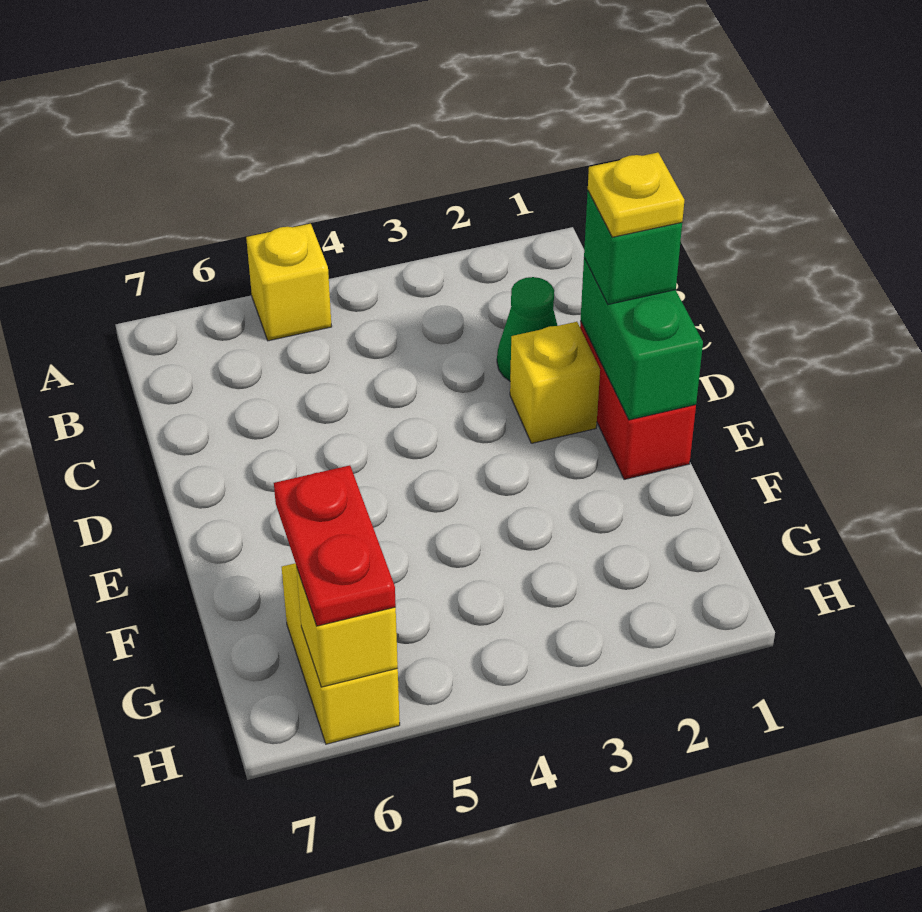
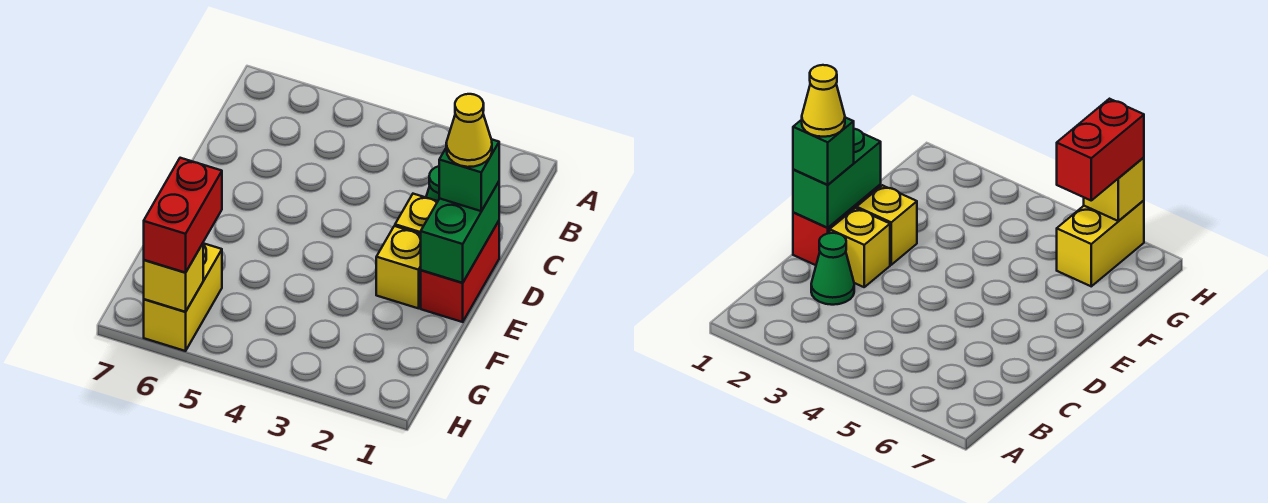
yellow brick A5 level 1 -> yellow brick E2 level 1
yellow plate D1 level 4 -> yellow cone D1 level 4
red plate G6:H6 level 3 -> red brick G6:H6 level 3

